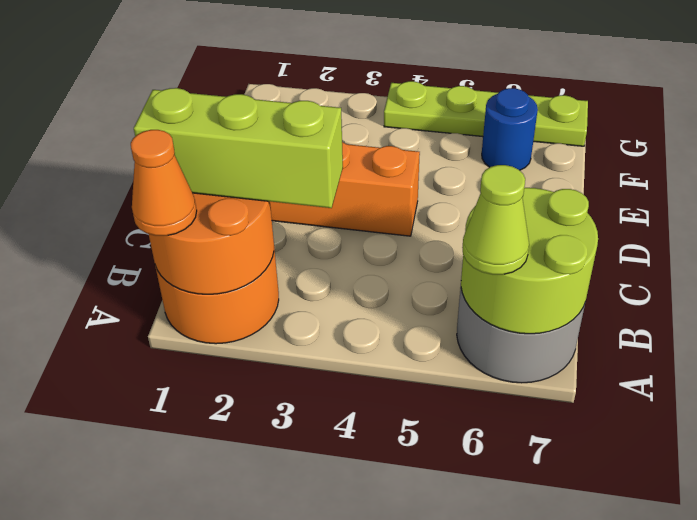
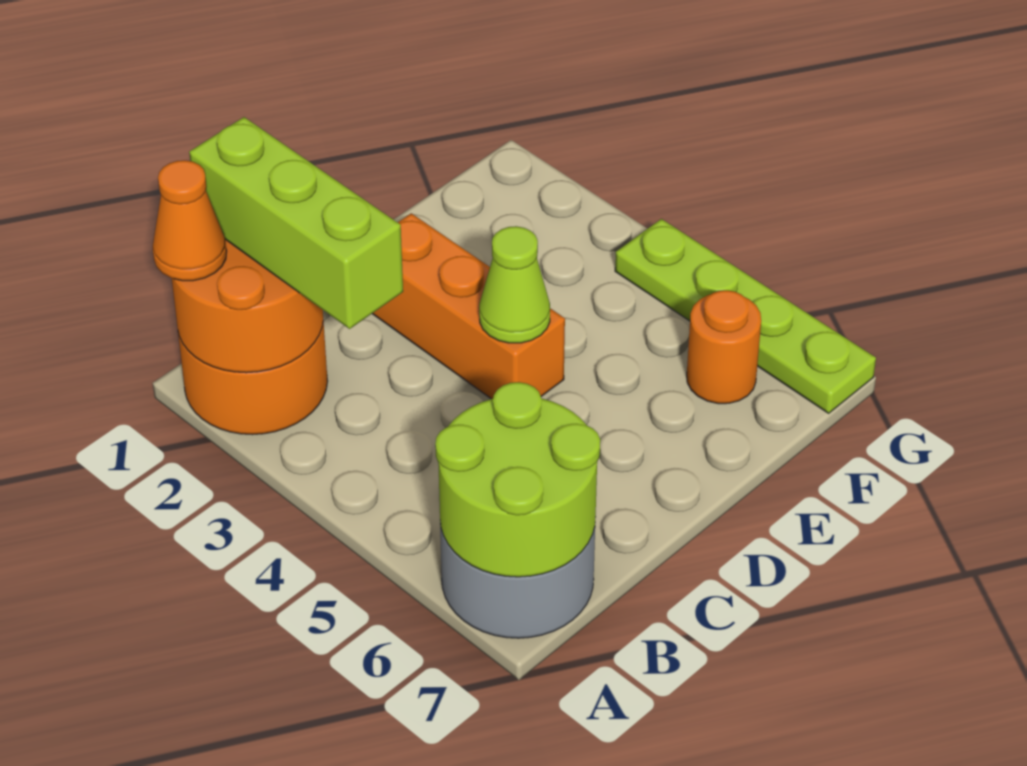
lime cone A6 level 3 -> lime cone D4 level 2
blue round brick F6 level 1 -> orange round brick F6 level 1

